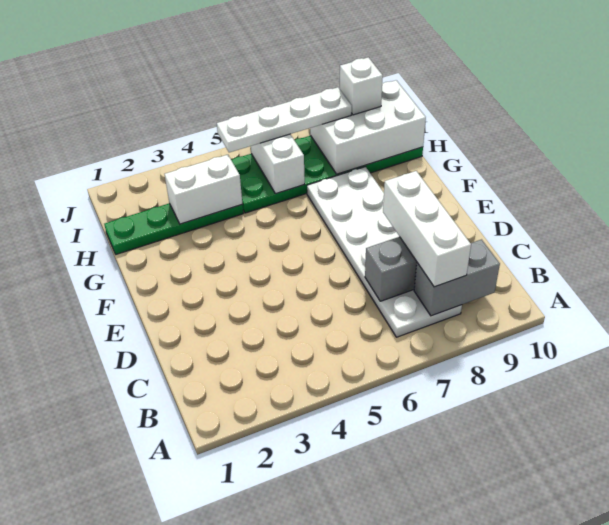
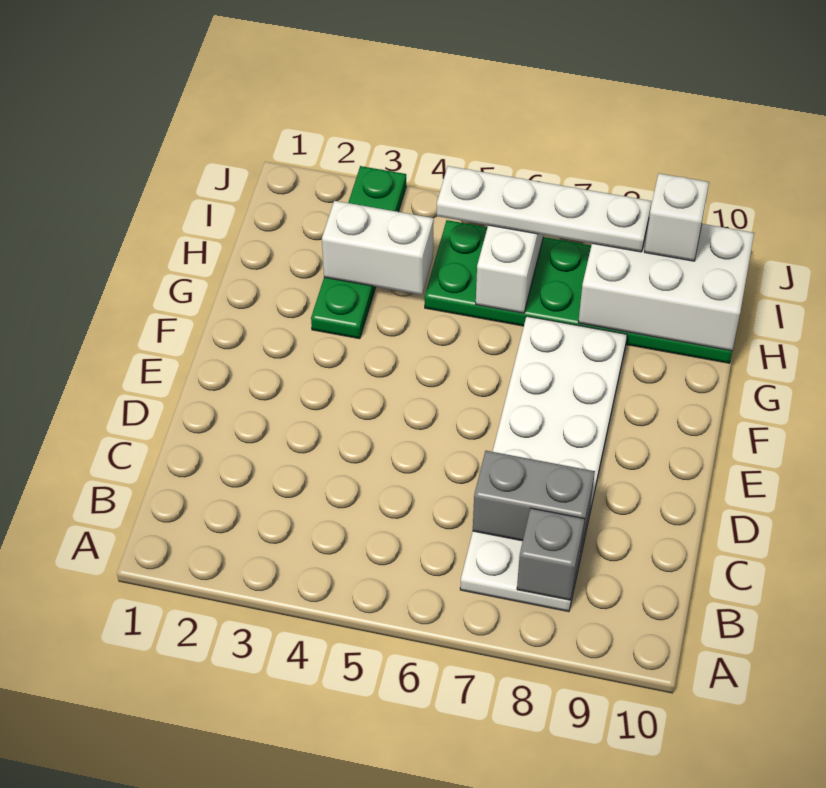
grey brick B8:B9 level 2 -> grey brick B8 level 2
white brick B8:D8 level 3 -> none
green plate H1:H4 level 1 -> green plate G3:J3 level 1

